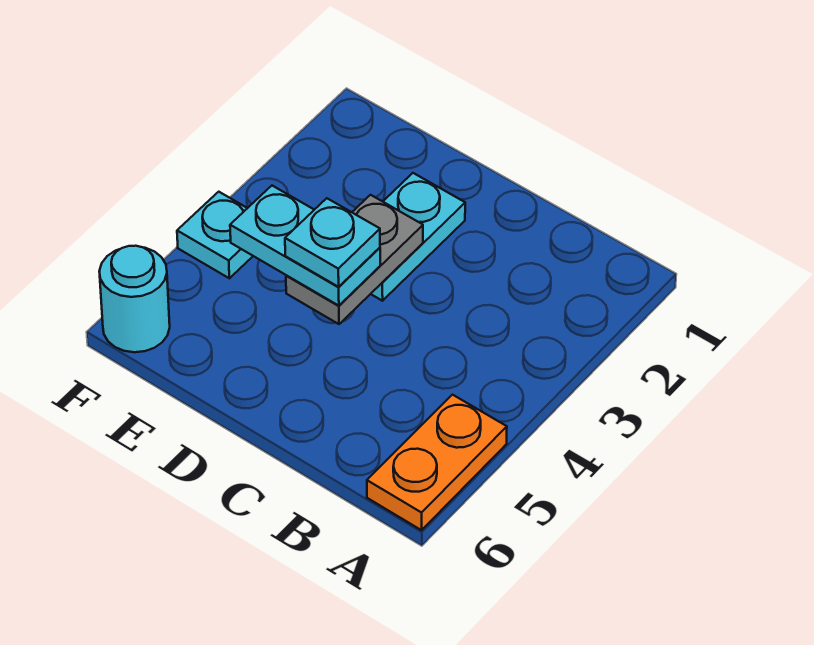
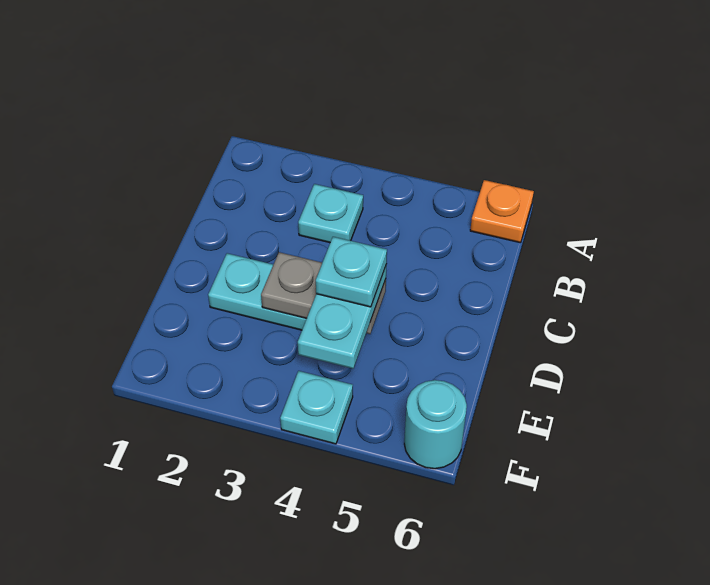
orange plate A5:A6 level 1 -> orange plate A6 level 1
none -> cyan plate B3 level 1

